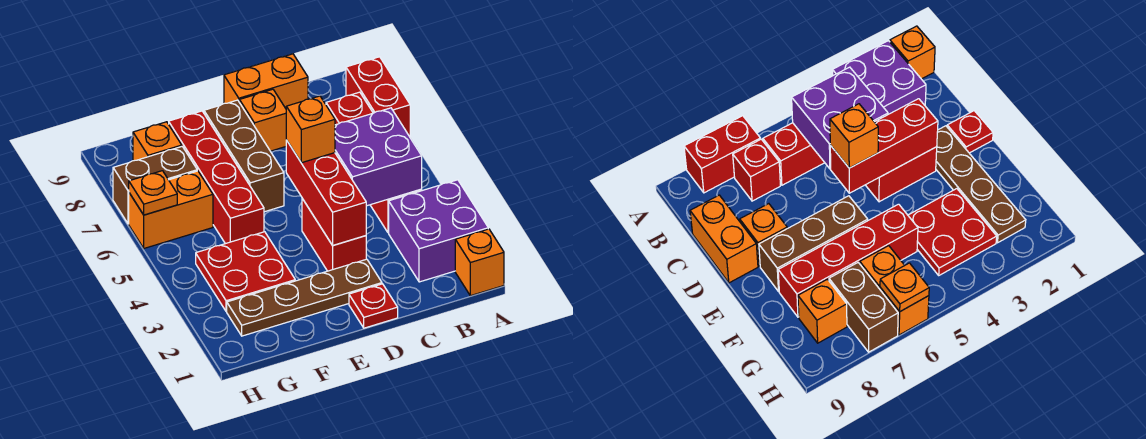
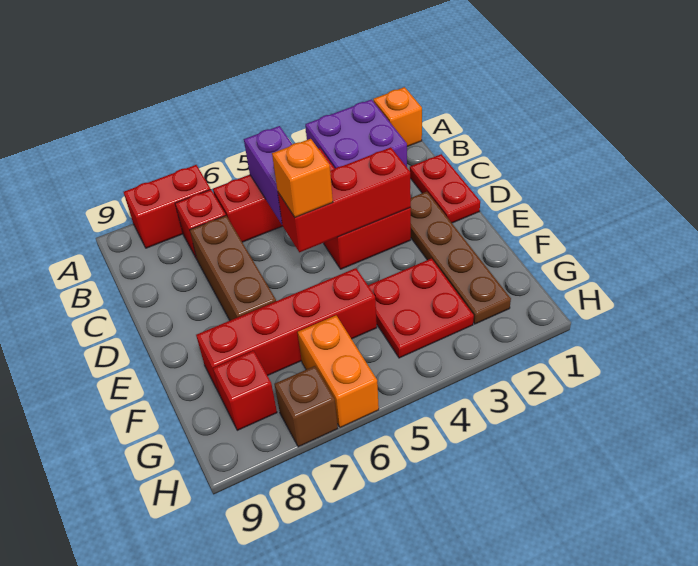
purple brick B4:C5 level 2 -> purple brick B5:C5 level 2
orange brick C9:D9 level 1 -> none
red plate D1 level 1 -> red plate C1:D1 level 1
orange brick D8 level 1 -> none
brown brick E6:E8 level 1 -> brown brick C7:E7 level 1
brown brick G7:H7 level 1 -> brown brick H7 level 1
orange brick G8 level 1 -> red brick G8 level 1
orange plate H6 level 2 -> none

